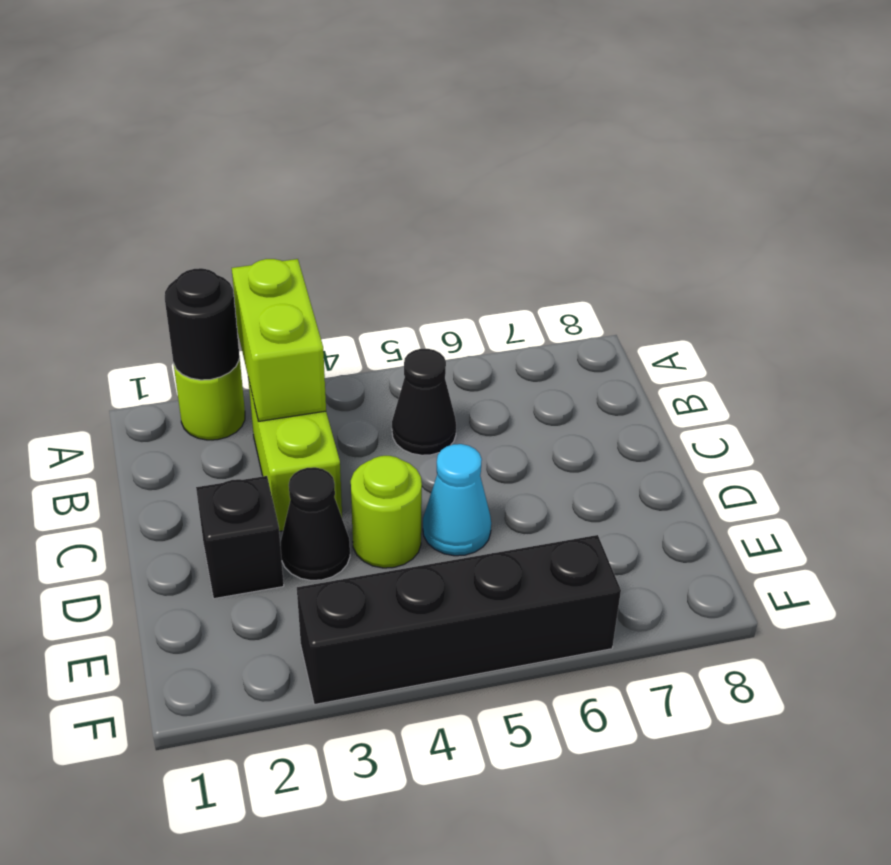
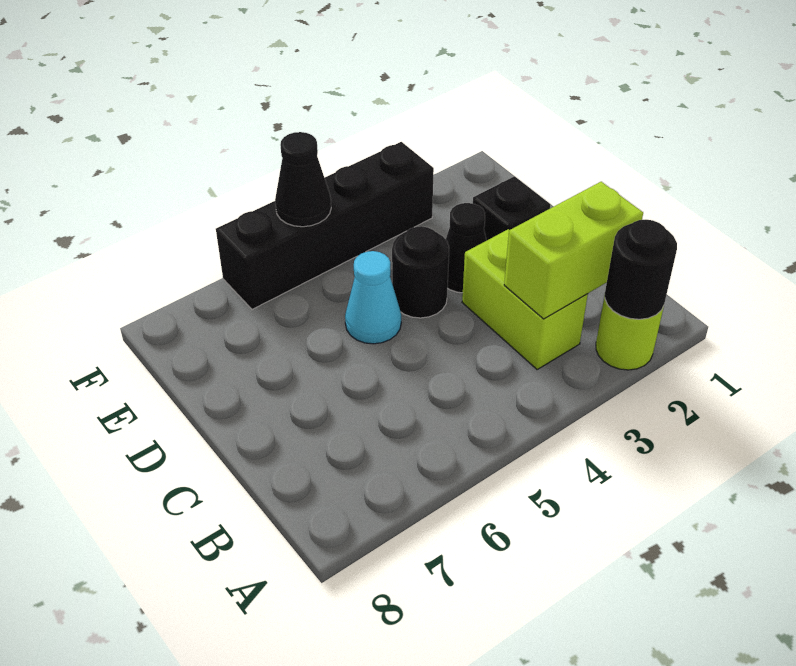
lime brick A3:B3 level 2 -> lime brick B2:B3 level 2
black cone B5 level 1 -> black cone F5 level 2
lime round brick D4 level 1 -> black round brick D4 level 1

